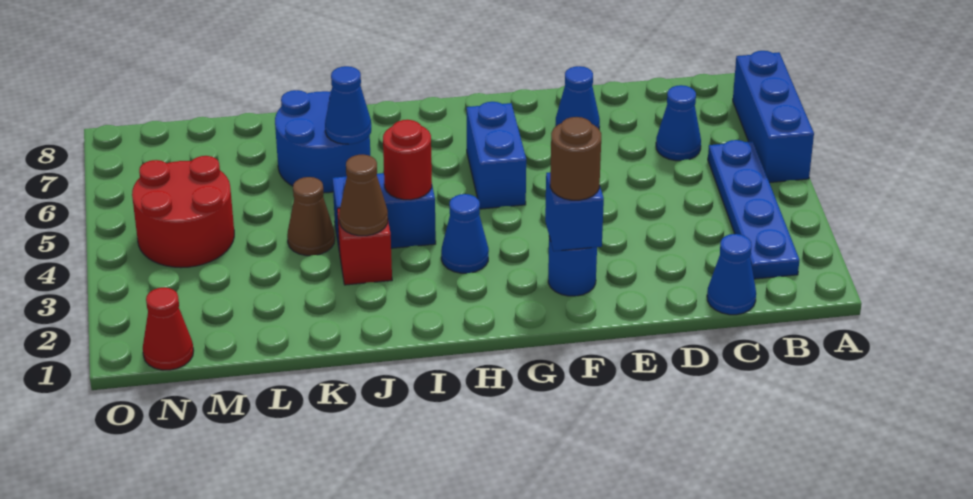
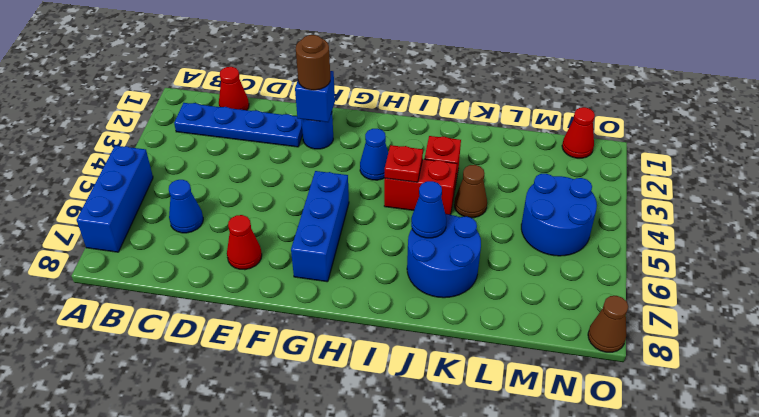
blue plate B2:B5 level 1 -> blue plate B2:E2 level 1
blue cone C1 level 1 -> red cone C1 level 1
blue cone E7 level 1 -> red cone E7 level 1
blue brick G5:G6 level 1 -> blue brick G5:G7 level 1
blue brick I4:J4 level 1 -> red brick I4:J4 level 1
red round brick I4 level 2 -> red plate I4 level 2
brown cone J3 level 2 -> brown cone O8 level 1
red round brick M4:N5 level 1 -> blue round brick M4:N5 level 1

